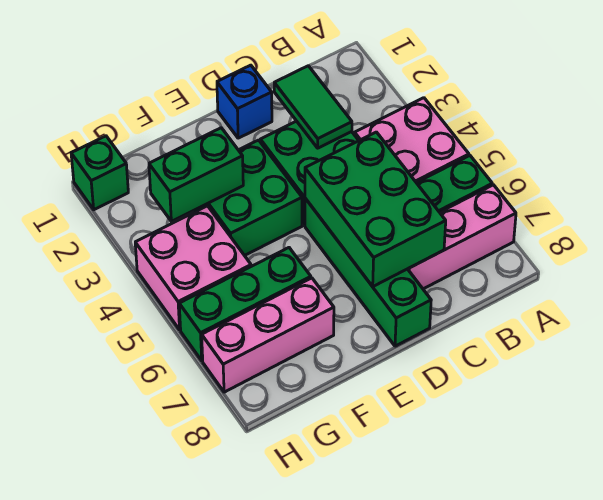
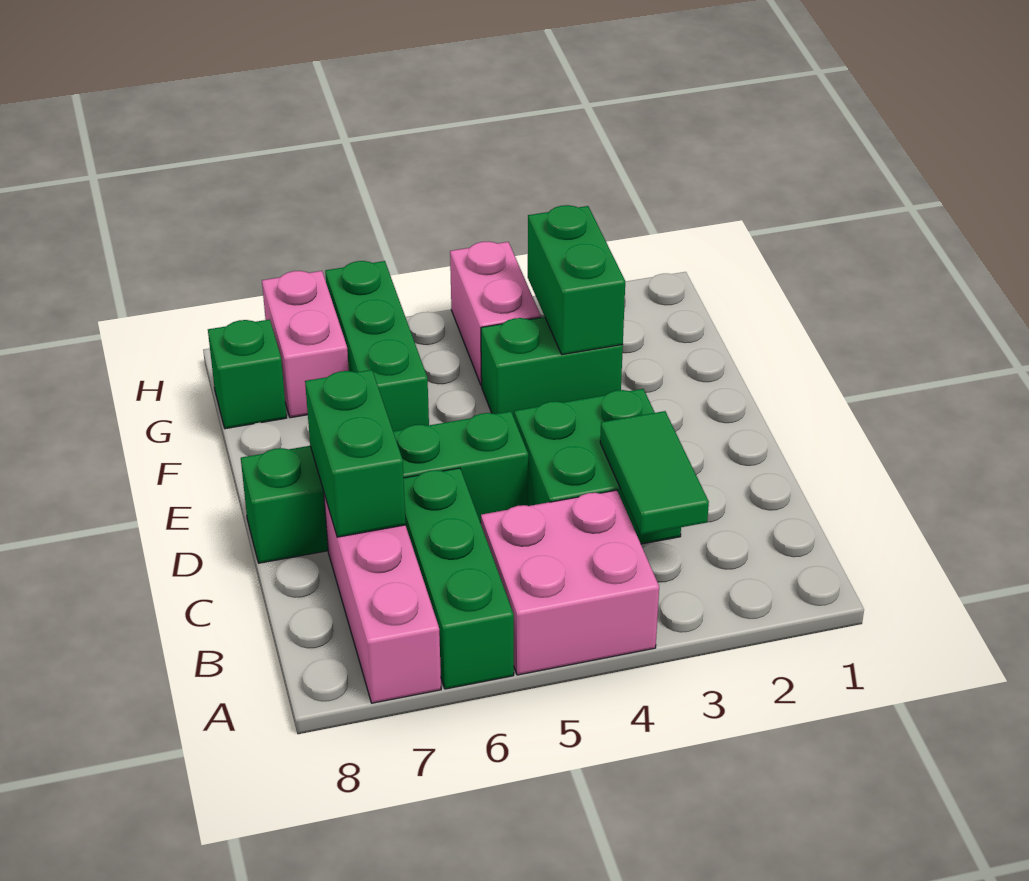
green tile C2:C3 level 2 -> green tile B3:C3 level 2
green brick C5:D7 level 2 -> green brick C7:D7 level 2
blue brick D1 level 1 -> none
green brick E3:F4 level 1 -> green brick F3:F4 level 1
pink brick F7:H7 level 1 -> pink brick G7:H7 level 1
pink brick G4:H5 level 1 -> pink brick G4:H4 level 1
green brick H1 level 1 -> green brick G8 level 1

